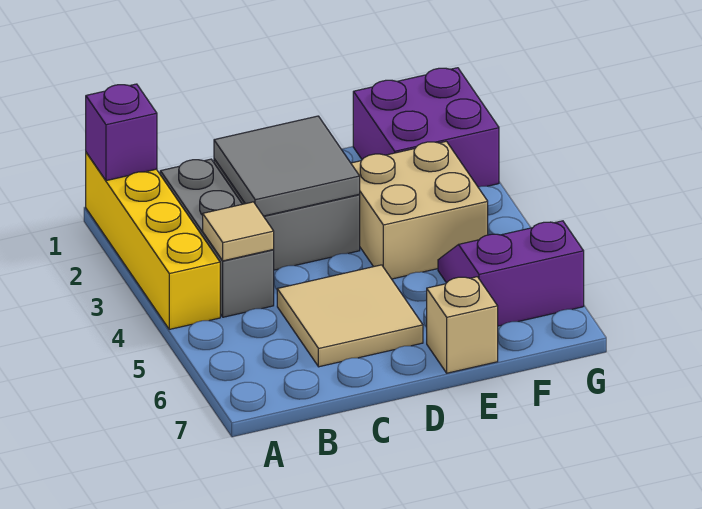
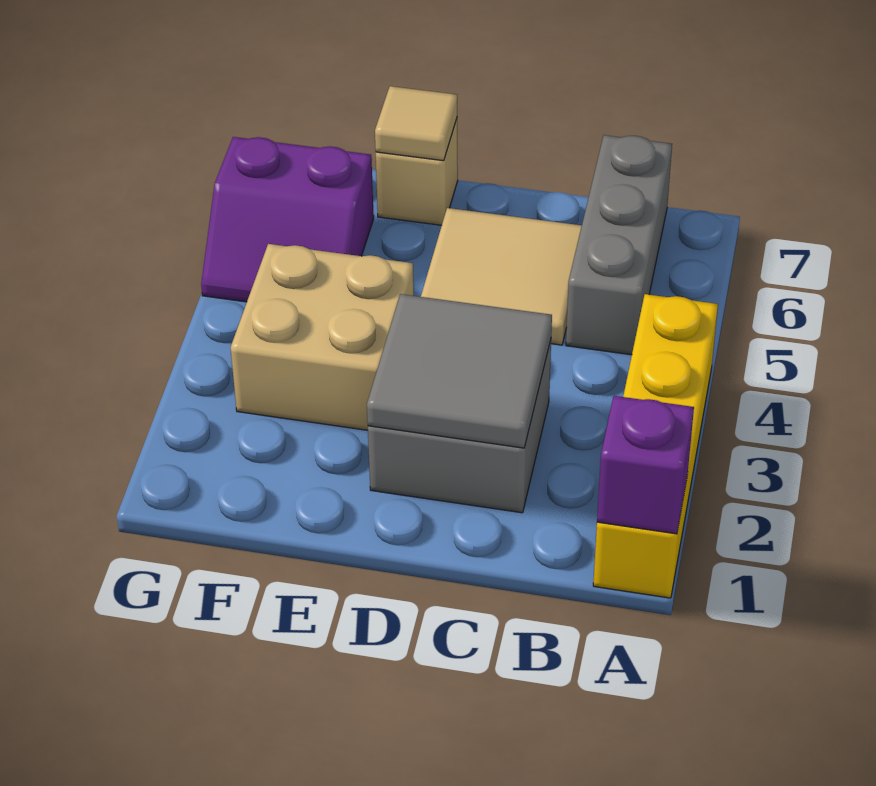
grey brick B2:B4 level 1 -> grey brick B5:B7 level 1
tan tile B4 level 2 -> tan tile E7 level 2
purple brick F1:G2 level 1 -> none

